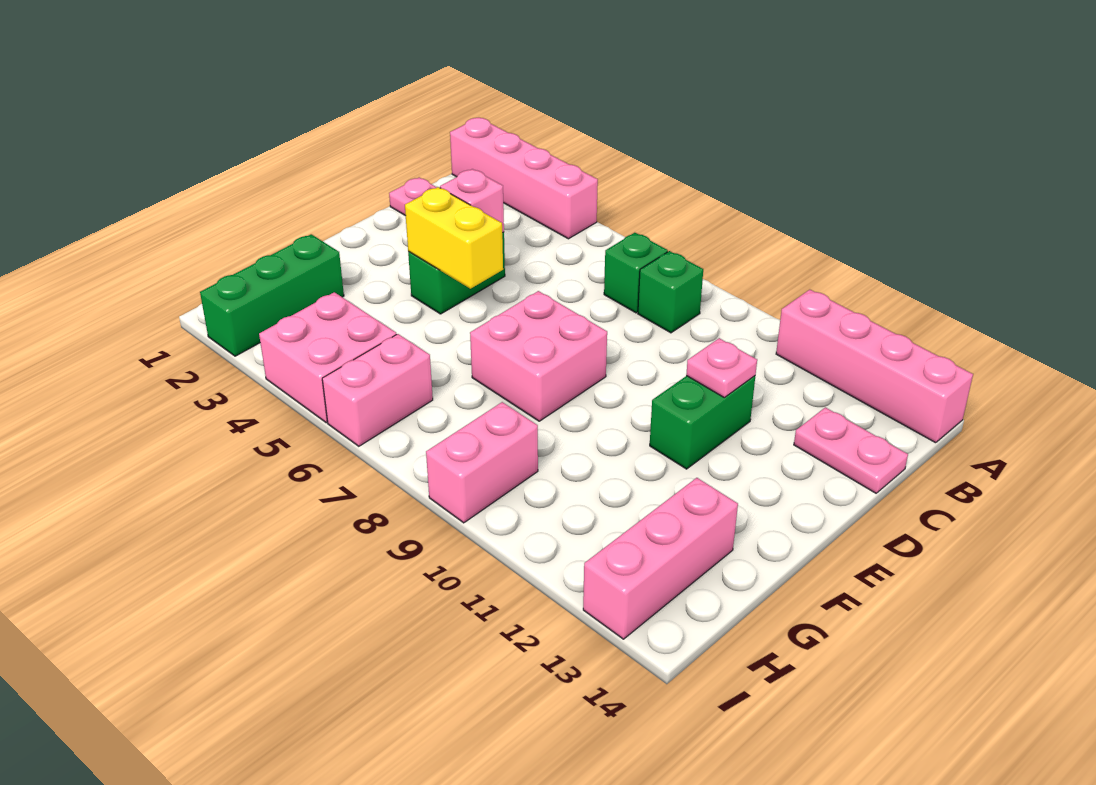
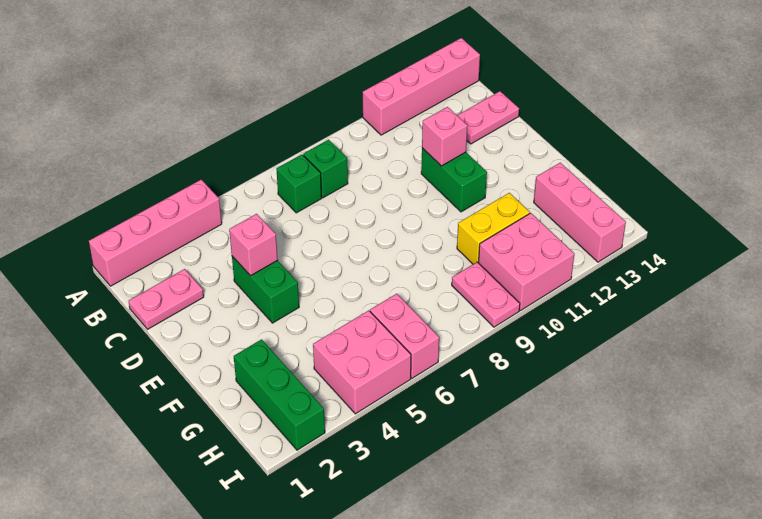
pink plate D11 level 2 -> pink brick D11 level 2
yellow brick E4:E5 level 2 -> yellow brick G10:G11 level 1
pink brick E7:F8 level 1 -> pink brick H10:I11 level 1
pink brick H9:I9 level 1 -> pink plate H9:I9 level 1

